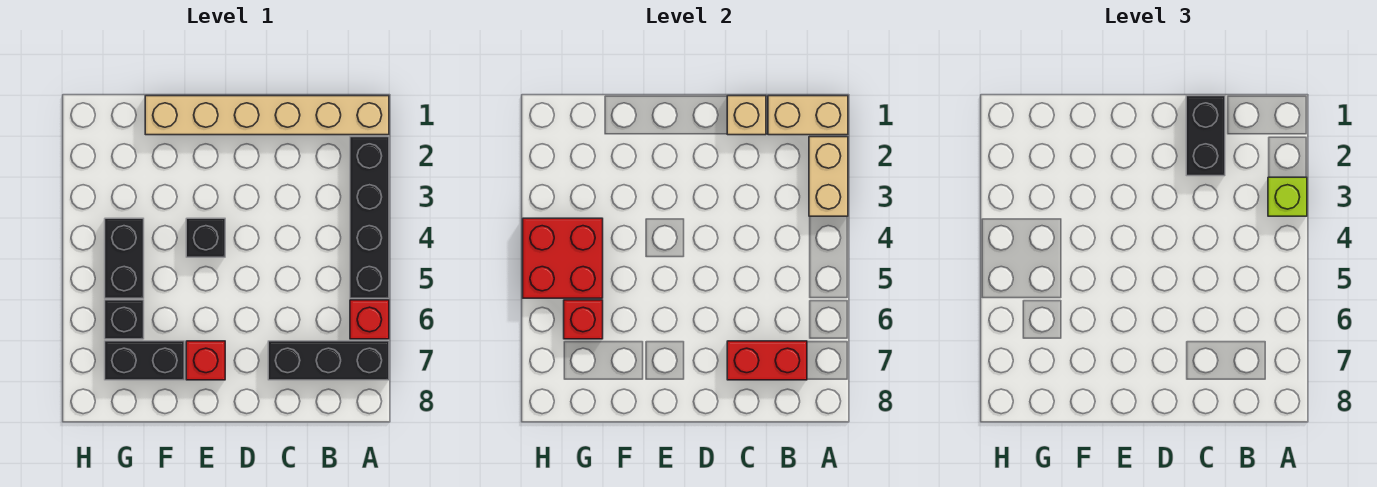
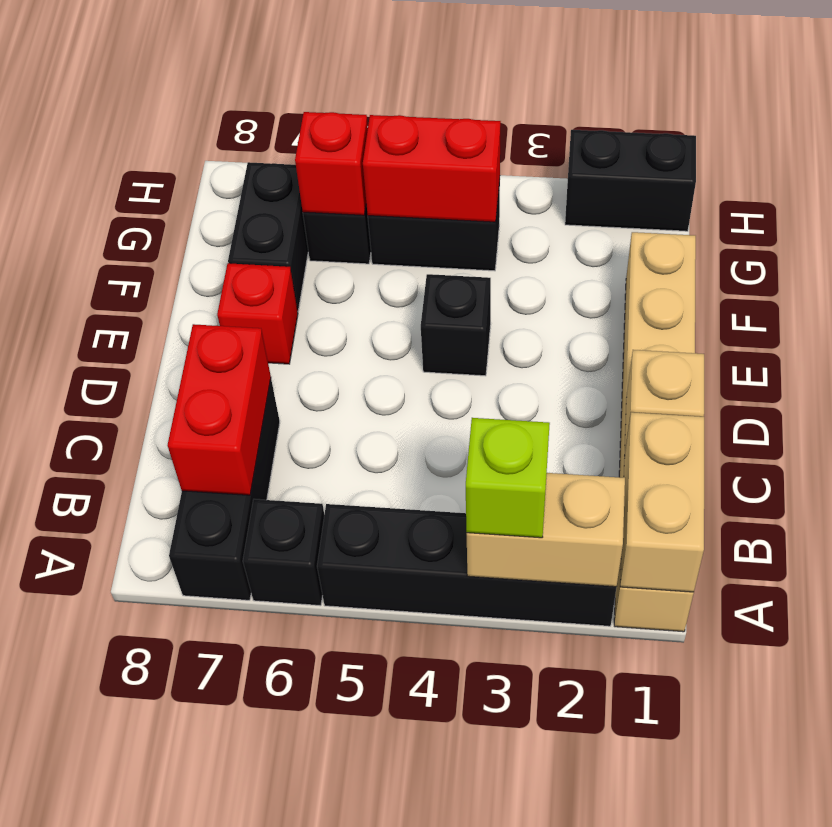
red brick A6 level 1 -> black brick A6 level 1
black brick C1:C2 level 3 -> black brick H1:H2 level 1
red brick G4:H5 level 2 -> red brick G4:G5 level 2

